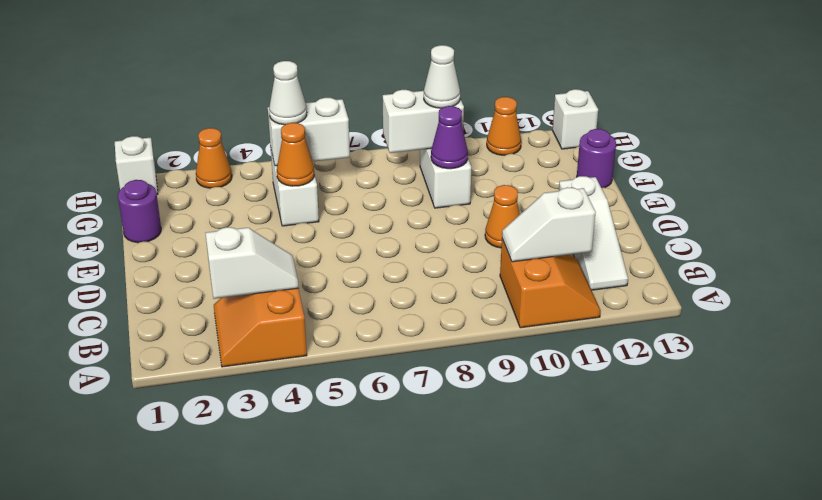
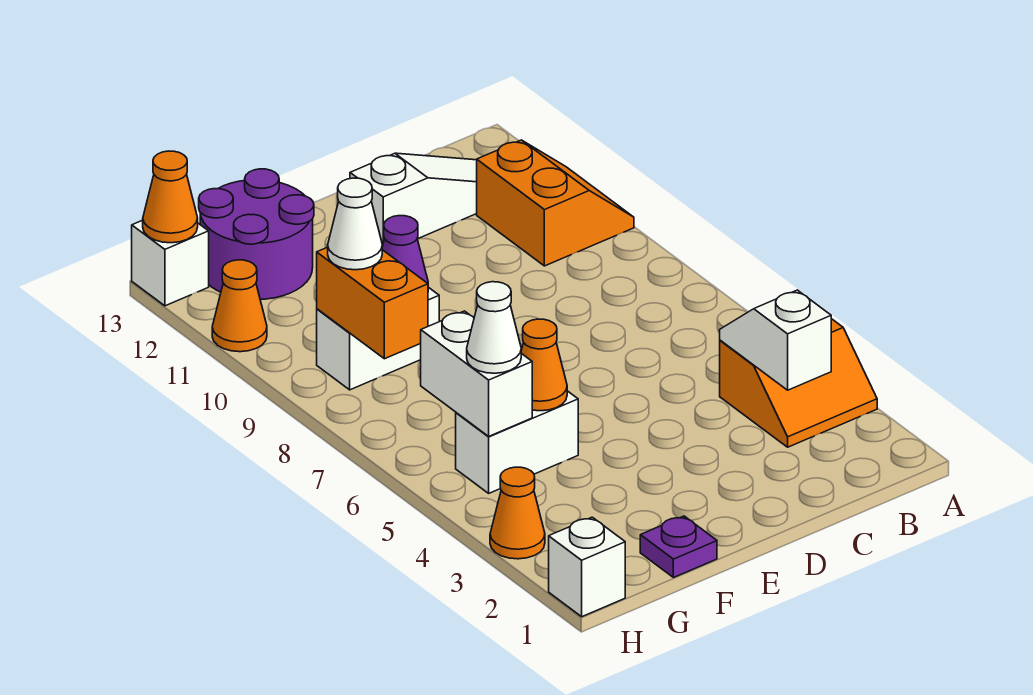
orange slope A10:B11 level 1 top 10 -> orange slope A10:B11 level 1 top B
white slope B10:B11 level 2 top 11 -> none
orange cone D10 level 1 -> orange cone H13 level 2
purple round brick F1 level 1 -> purple plate F1 level 1
purple round brick F13 level 1 -> purple round brick F12:G13 level 1
white brick G8:G9 level 2 -> orange brick G8:G9 level 2

